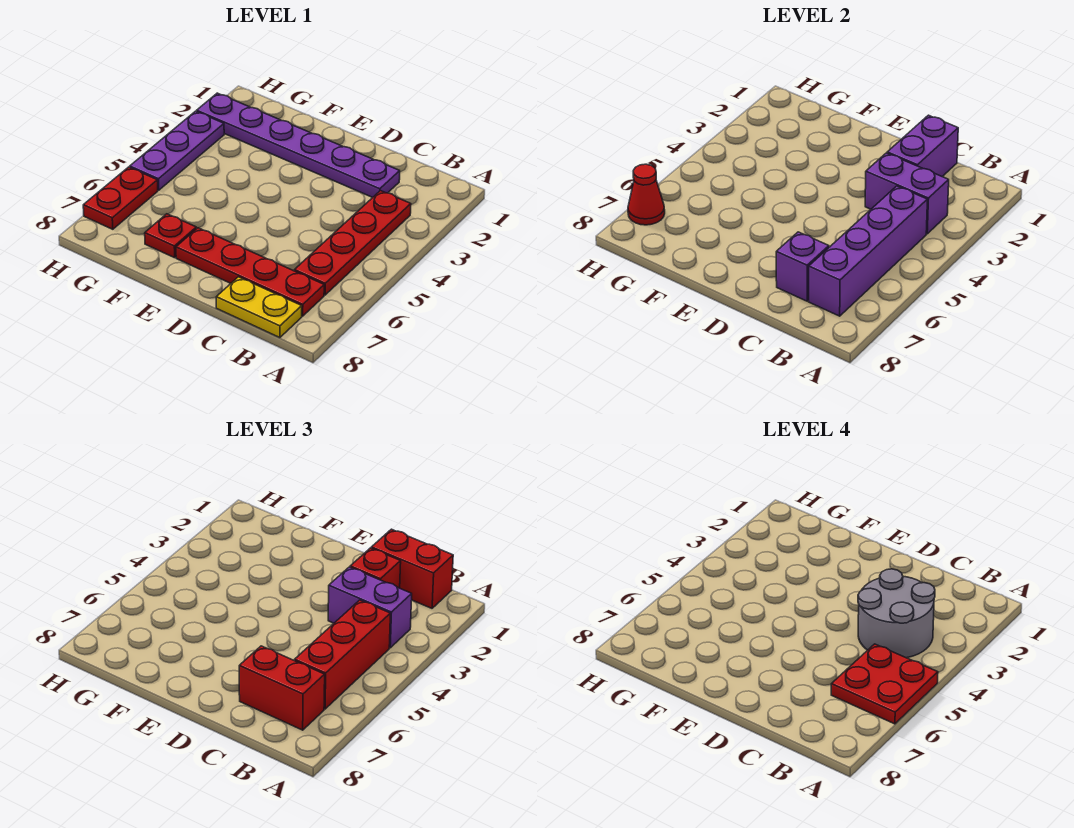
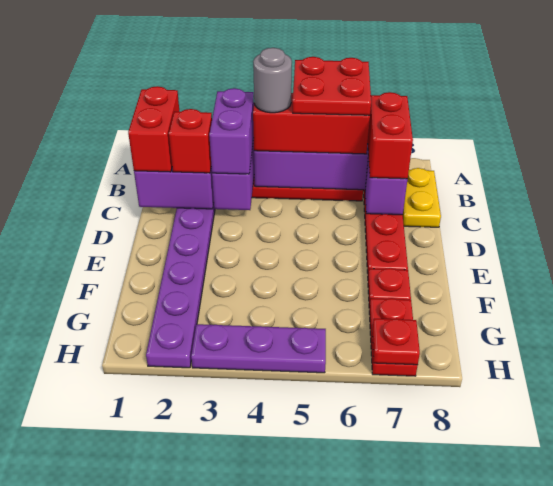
grey round brick B3:C4 level 4 -> grey round brick B4 level 4
red plate H6:H7 level 1 -> red plate G7:H7 level 1
red cone H7 level 2 -> red plate H7 level 2

